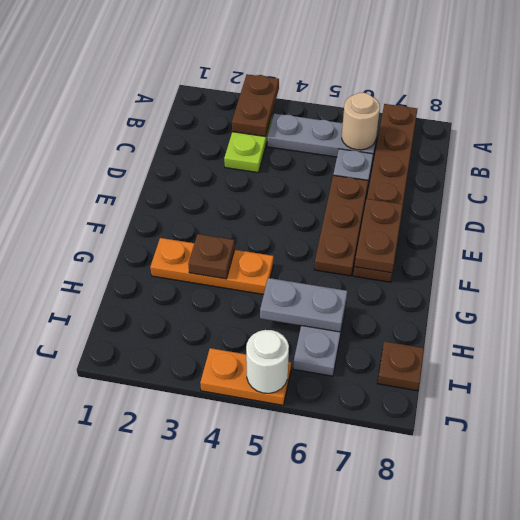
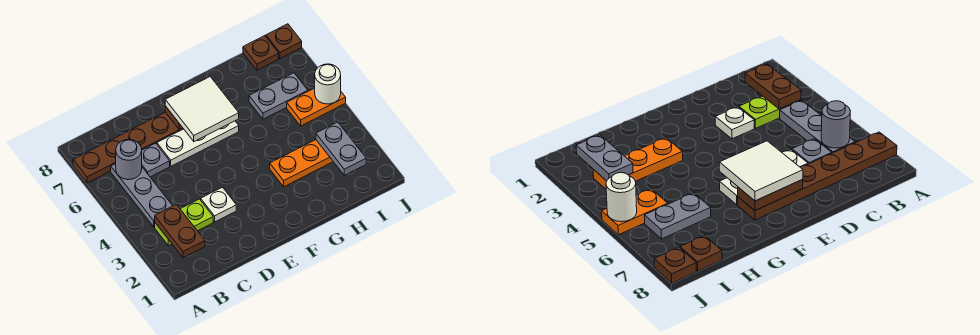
brown plate A3:B3 level 2 -> brown plate B2:B3 level 2
tan round brick B6 level 2 -> grey round brick B6 level 2
none -> white plate D3 level 1
brown plate D6:F6 level 1 -> white plate D6:F6 level 1
none -> white tile E6:F7 level 3
orange plate G2:G4 level 1 -> orange plate G3:I3 level 1
brown plate G3 level 2 -> brown plate J8 level 1
grey plate H5:H6 level 2 -> grey plate I2:I3 level 2
orange plate J4:J5 level 1 -> orange plate I5:J5 level 1

